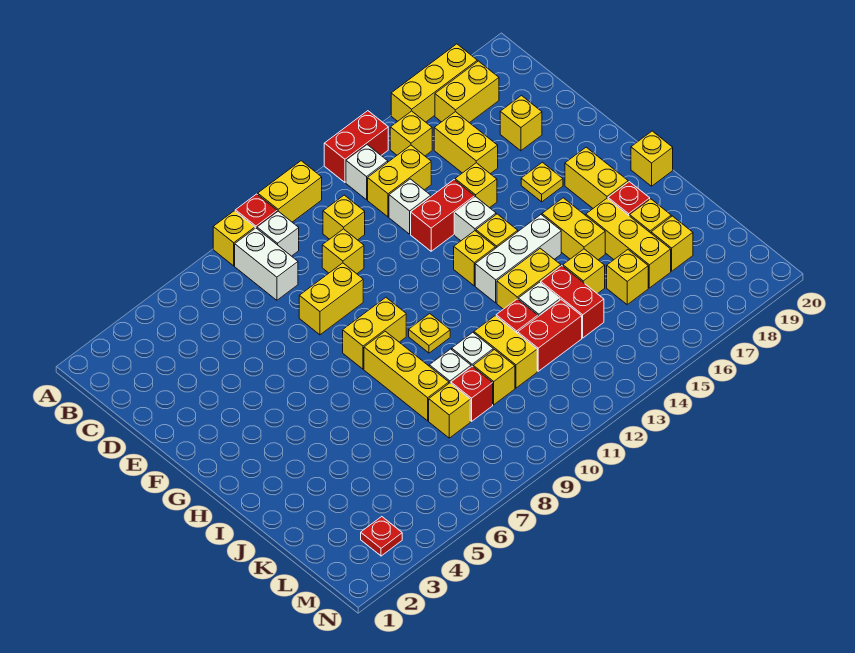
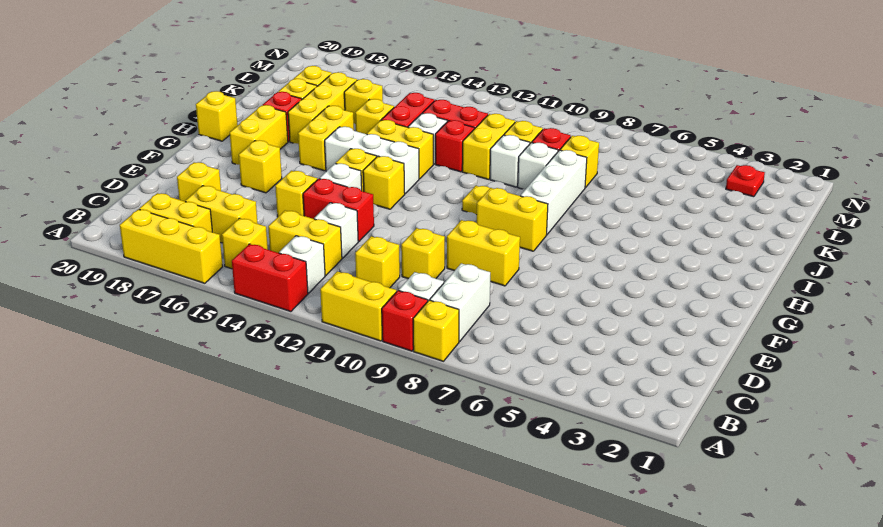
yellow brick C16:D16 level 1 -> yellow brick C16:C17 level 1
yellow plate F17 level 1 -> yellow brick F17 level 1
yellow brick H8:J8 level 1 -> white brick H8:J8 level 1

